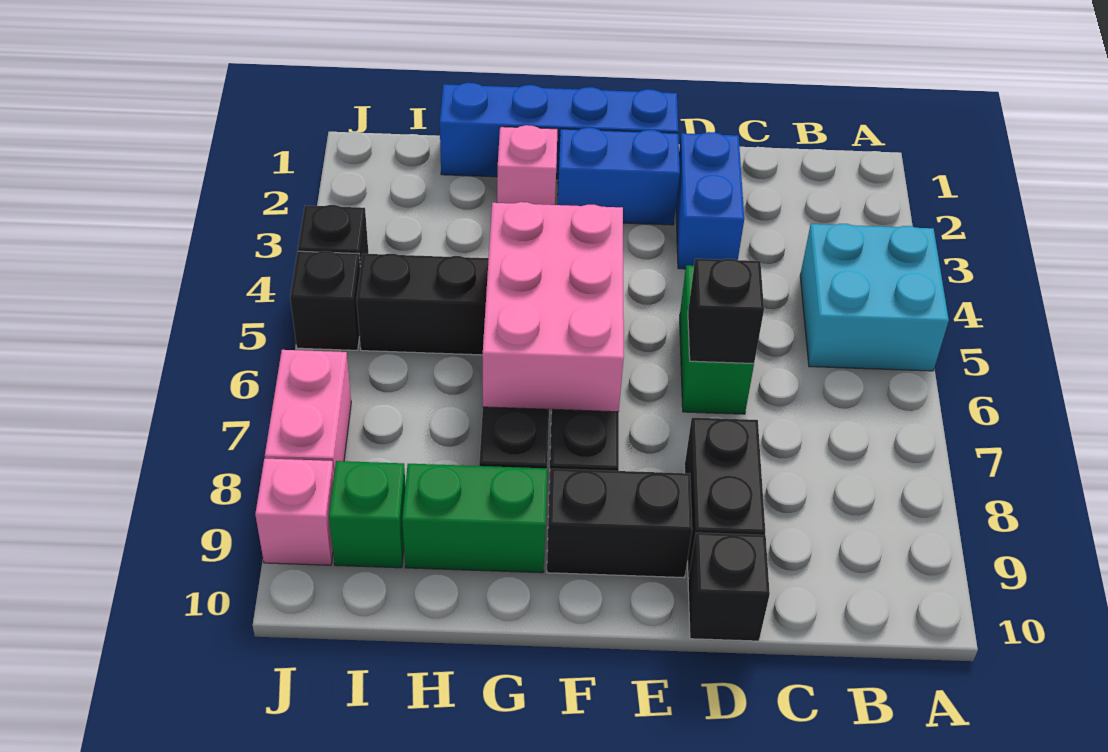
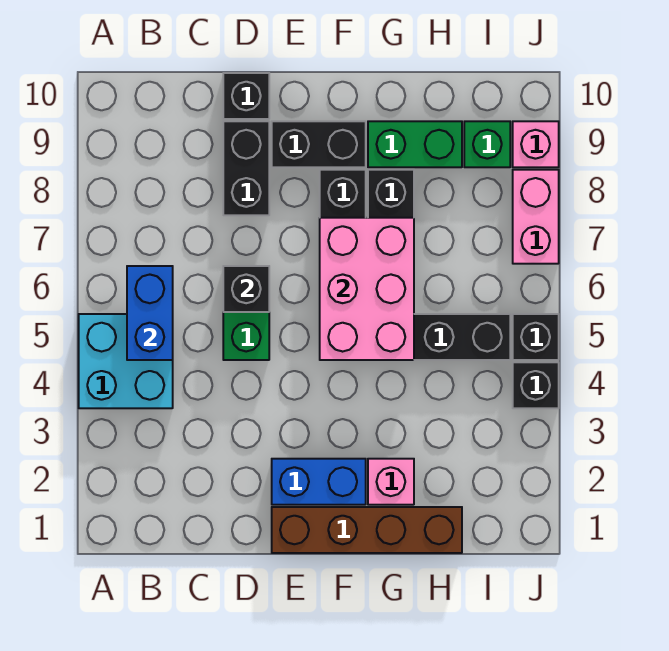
blue brick D2:D3 level 1 -> blue brick B5:B6 level 2
blue brick E1:H1 level 1 -> brown brick E1:H1 level 1

